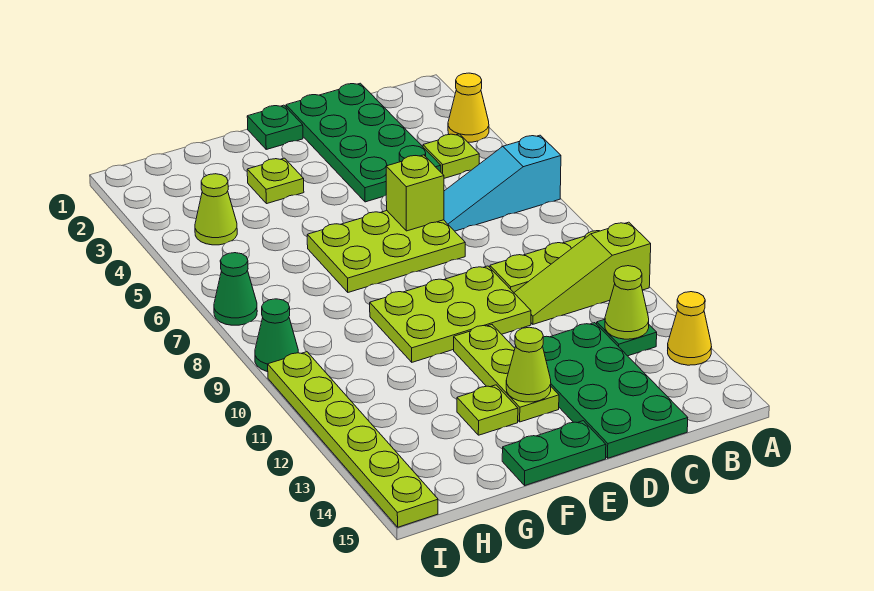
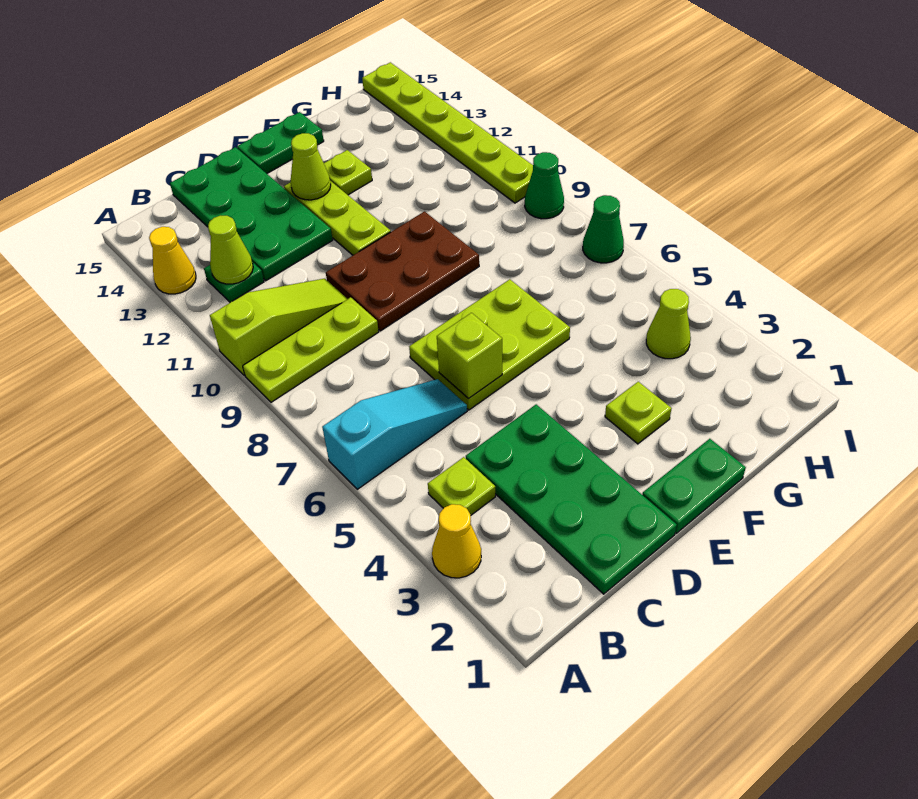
lime plate D9:F10 level 1 -> brown plate D9:F10 level 1
green plate E1 level 1 -> green plate E1:F1 level 1

